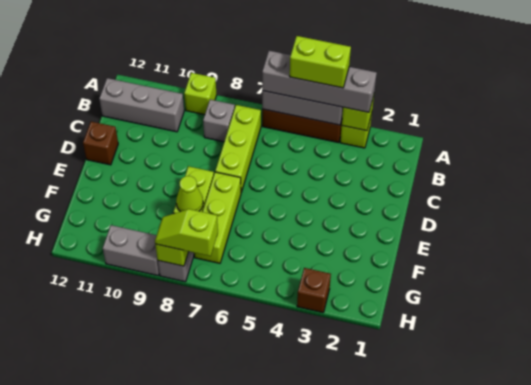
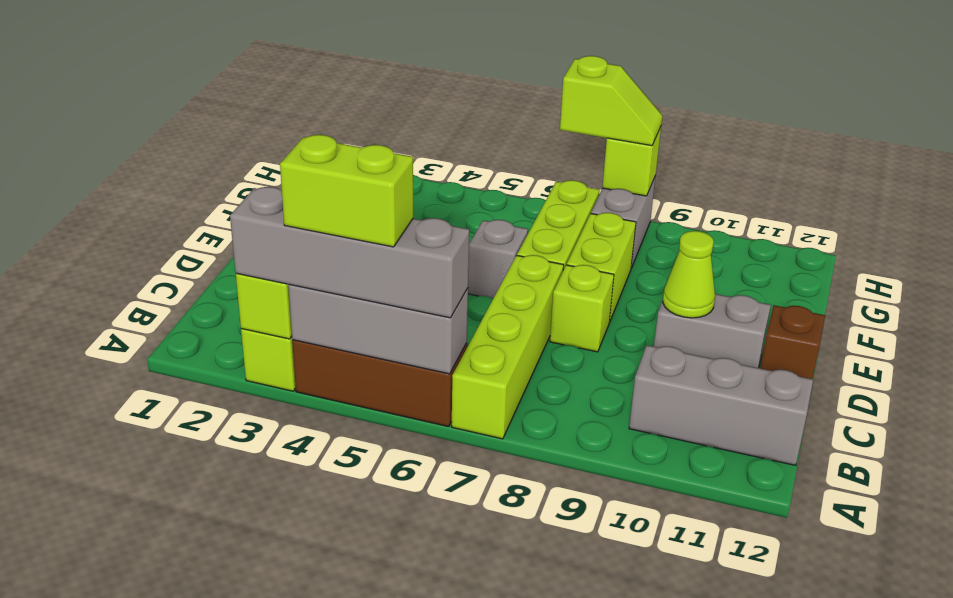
lime brick A9 level 1 -> lime brick D8 level 1
lime brick B7:D7 level 1 -> lime brick A7:D7 level 1
grey brick B8 level 1 -> grey brick E6 level 1
lime cone F8 level 2 -> lime cone D10 level 2
brown brick H3 level 1 -> none
grey brick H9:H10 level 1 -> grey brick D10:D11 level 1

